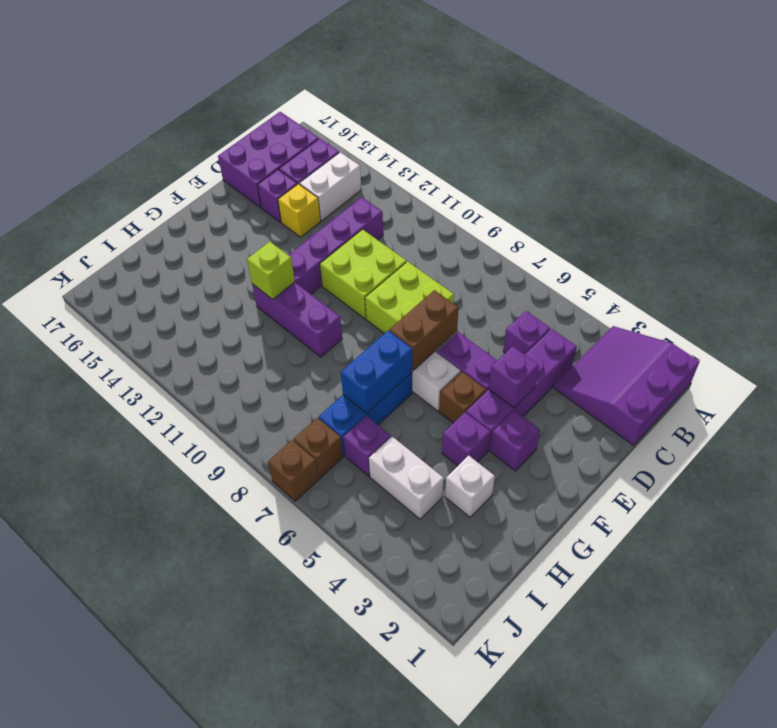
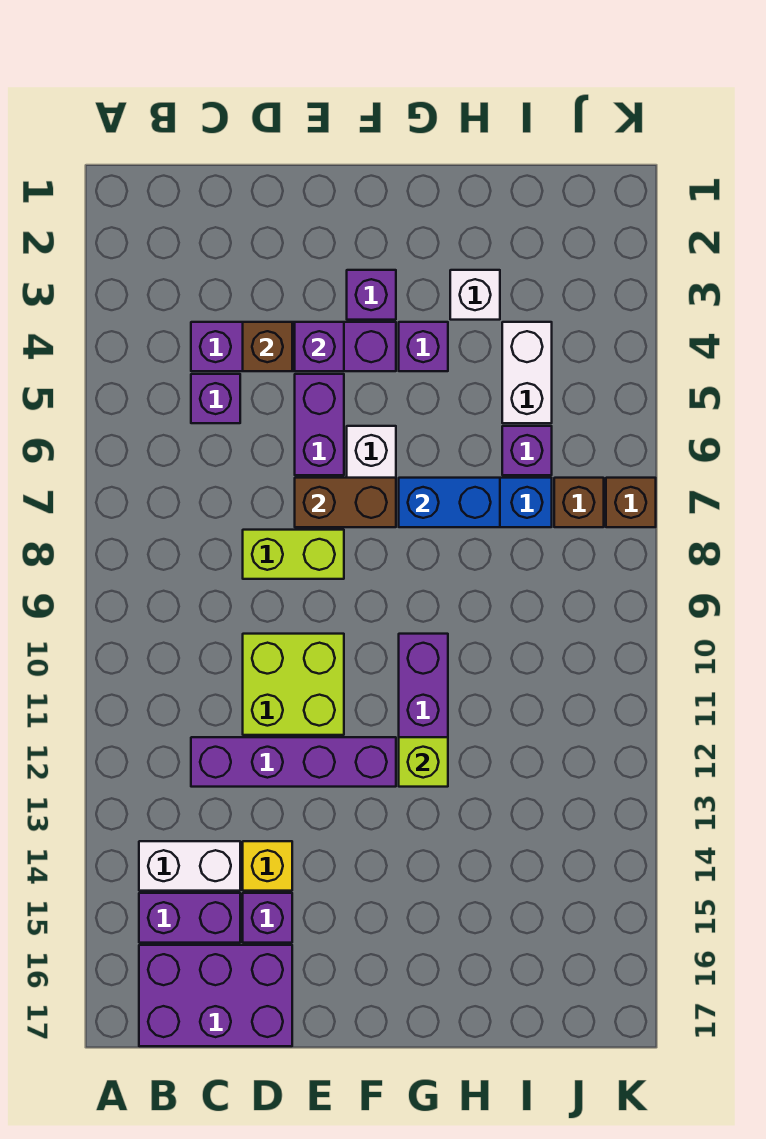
purple slope A1:C3 level 1 top 1 -> none
lime brick D8:E9 level 1 -> lime brick D8:E8 level 1
brown brick F5 level 1 -> brown brick D4 level 2

